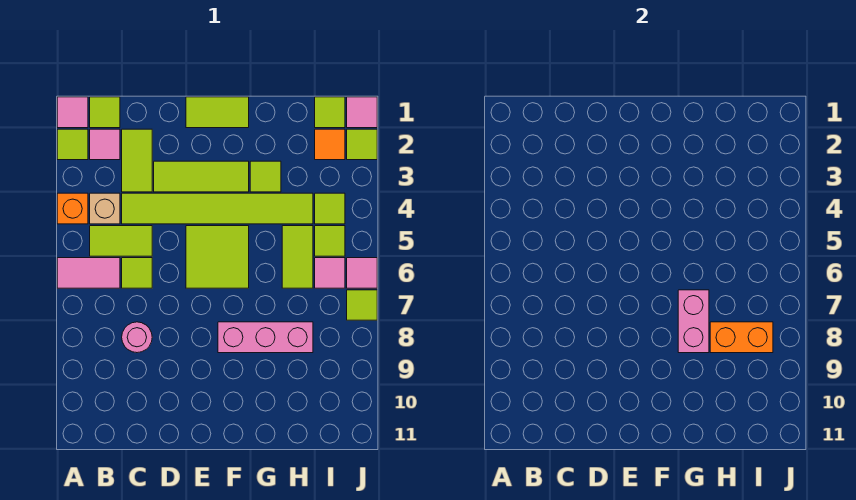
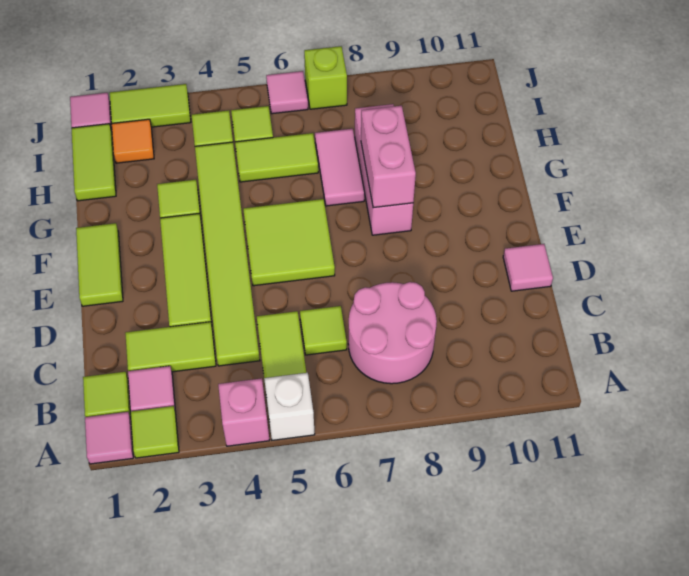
orange brick A4 level 1 -> pink brick A4 level 1
none -> white brick A5 level 1
pink tile A6:B6 level 1 -> pink tile G7:H7 level 1
tan brick B4 level 1 -> none
pink round brick C8 level 1 -> pink round brick B7:C8 level 1
pink brick G7:G8 level 2 -> pink brick F8:G8 level 2
orange brick H8:I8 level 2 -> none
lime tile I1 level 1 -> lime tile H1:I1 level 1
pink tile I6 level 1 -> pink tile D11 level 1
lime tile J2 level 1 -> lime tile J2:J3 level 1
lime tile J7 level 1 -> lime brick J7 level 1

